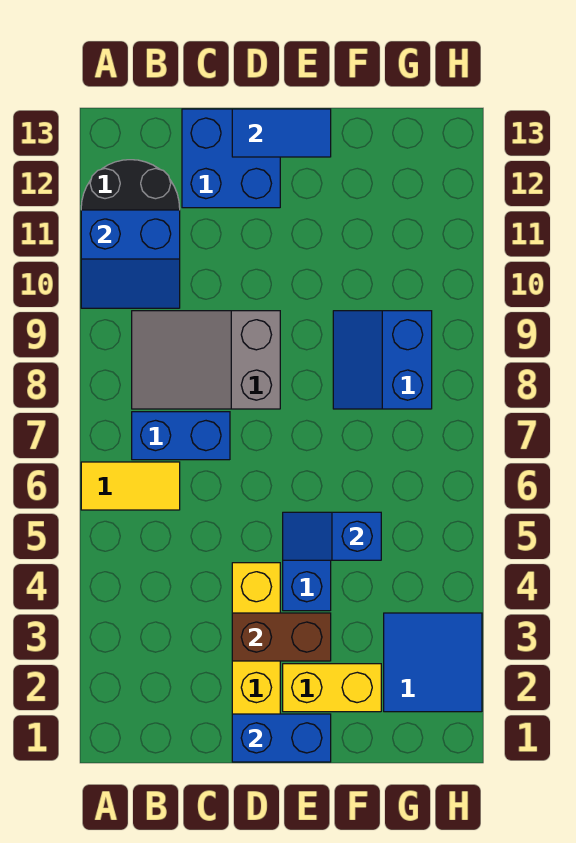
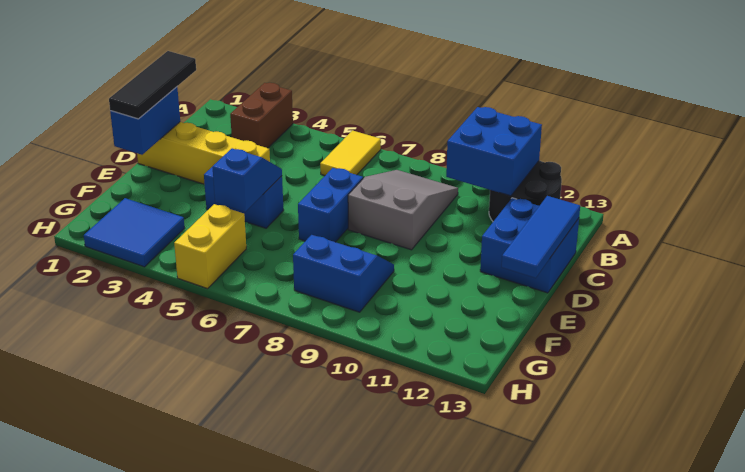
blue slope A10:B11 level 2 top 11 -> blue brick A10:B11 level 2
blue brick B7:C7 level 1 -> blue brick D7:E7 level 1
none -> black tile C1:E1 level 3
brown brick D3:E3 level 2 -> brown brick A3:B3 level 1
blue tile D13:E13 level 2 -> blue tile C13:E13 level 2
yellow brick E2:F2 level 1 -> yellow brick G5:H5 level 1

